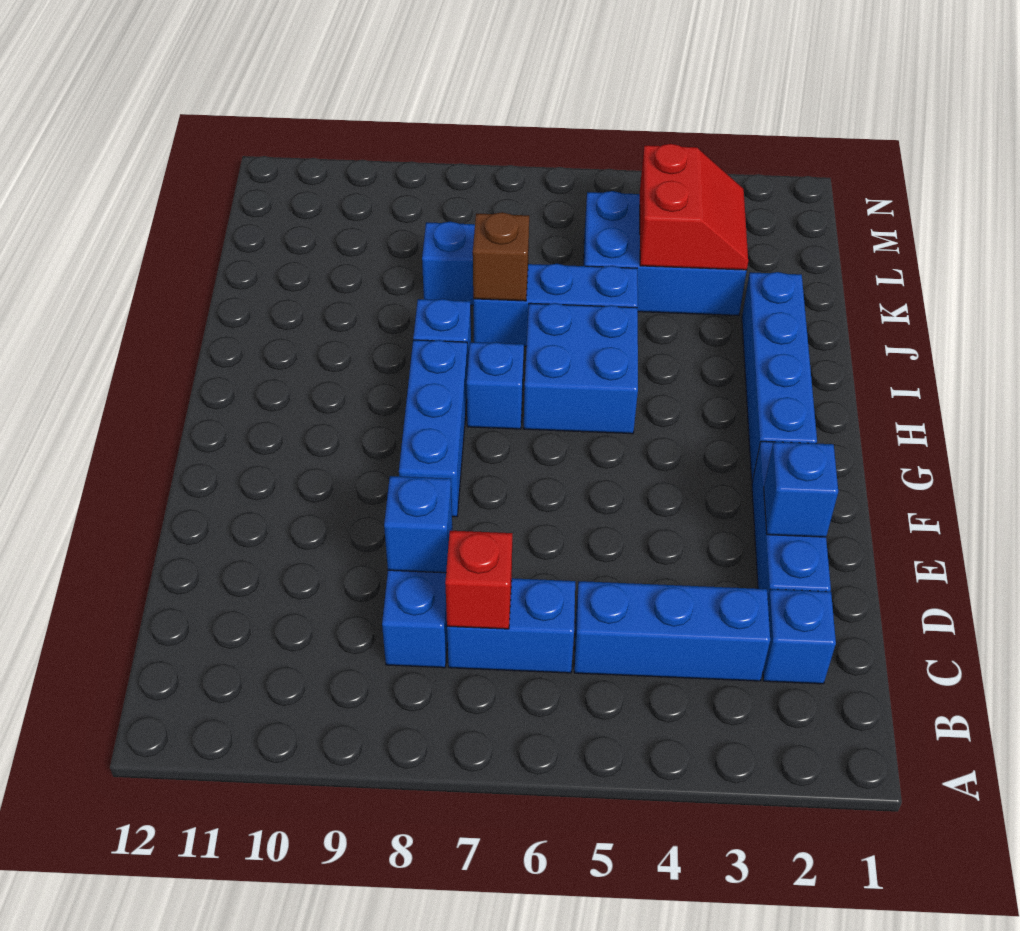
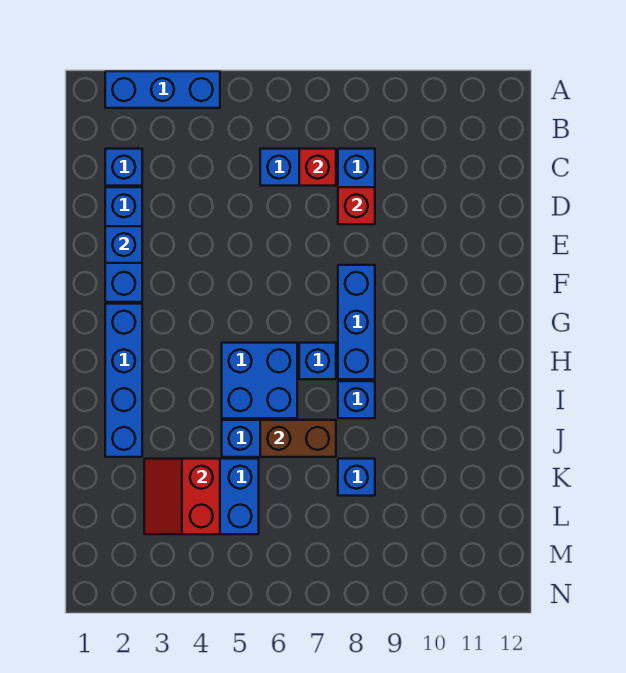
blue brick C3:C5 level 1 -> blue brick A2:A4 level 1
blue brick D8 level 2 -> red brick D8 level 2
brown brick J7 level 2 -> brown brick J6:J7 level 2

